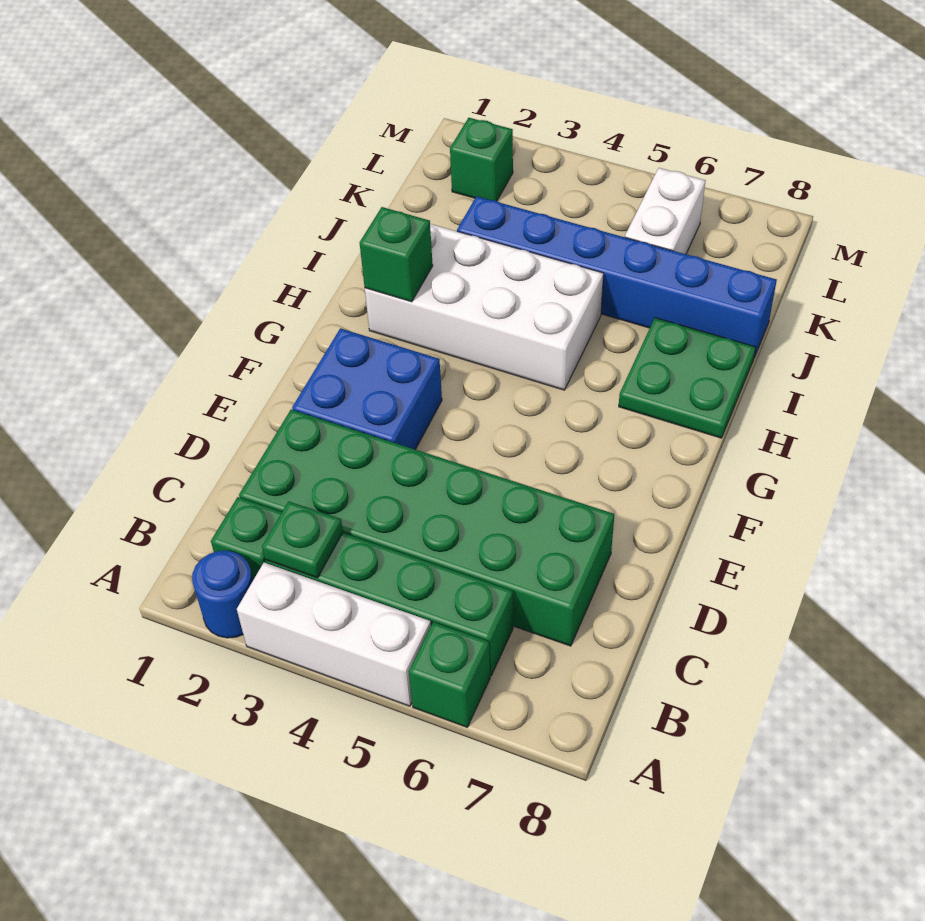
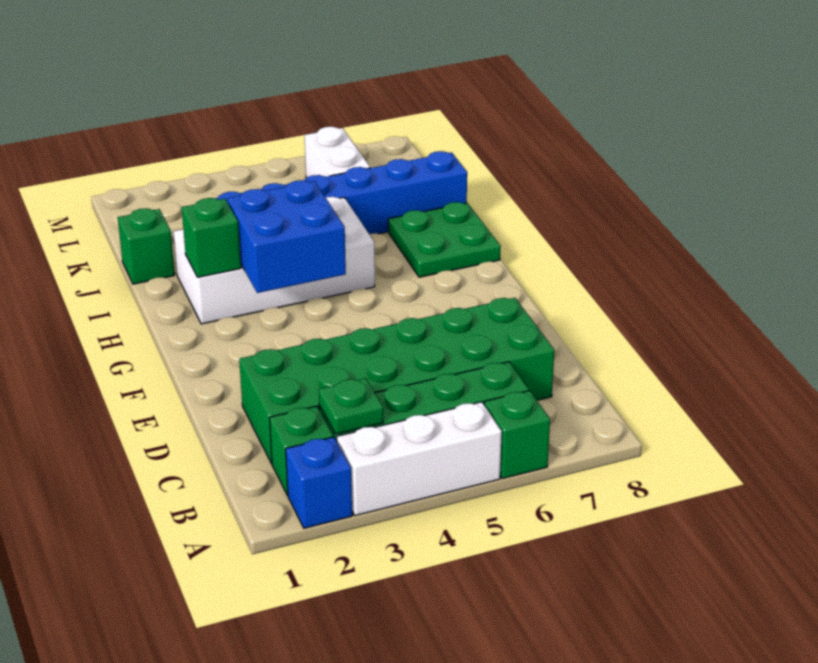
blue round brick A2 level 1 -> blue brick A2 level 1
blue brick E2:F3 level 1 -> blue brick G3:H4 level 2
green brick L2 level 1 -> green brick J1 level 1

